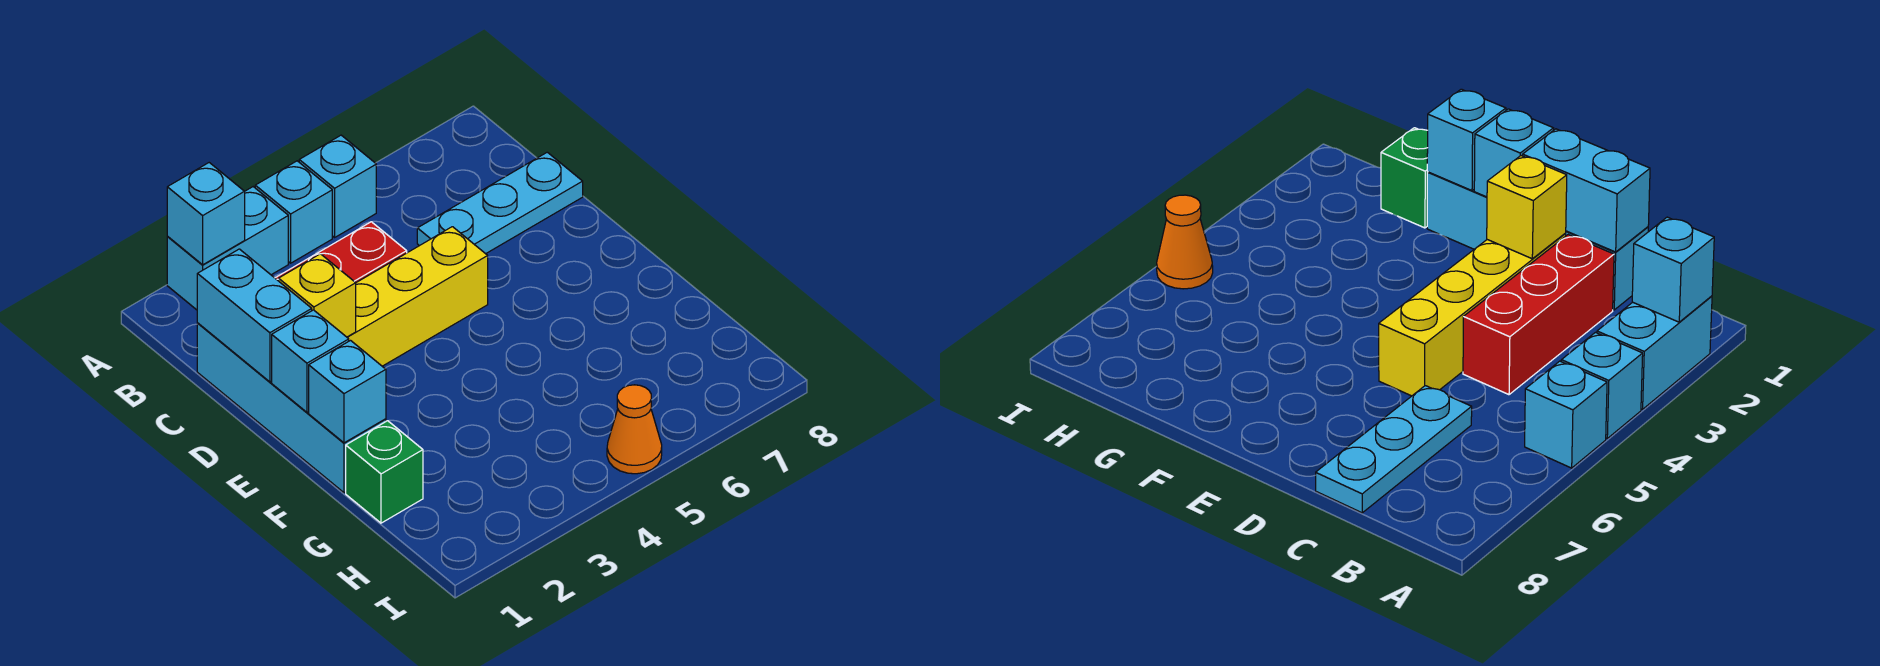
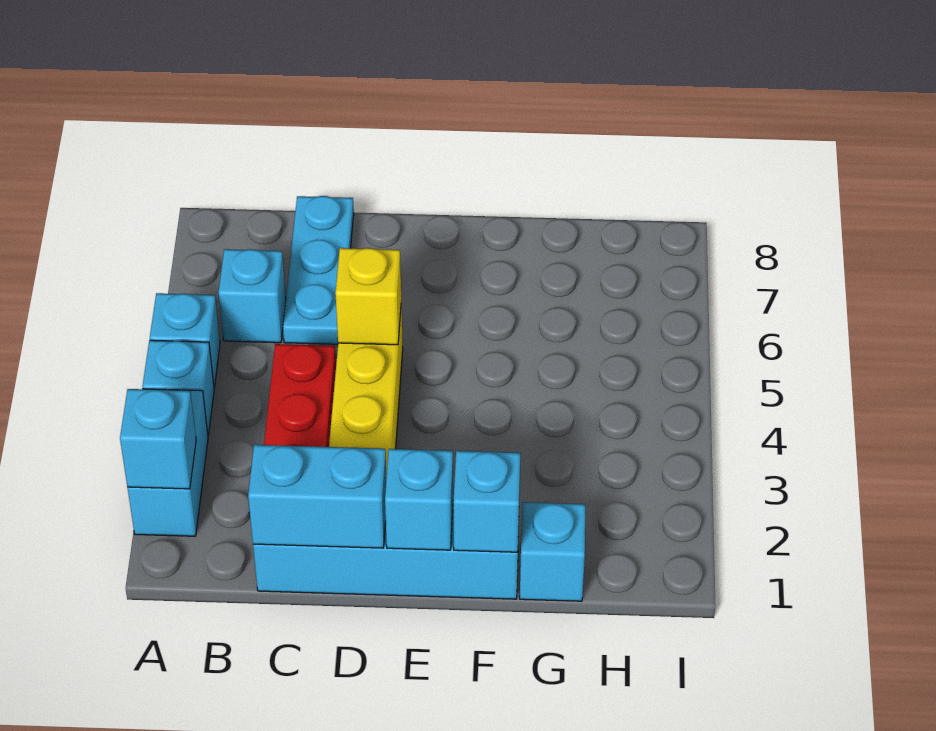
none -> cyan brick B6 level 1
yellow brick D2 level 2 -> yellow brick D5 level 2
green brick G1 level 1 -> cyan brick G1 level 1
orange cone I5 level 1 -> none

